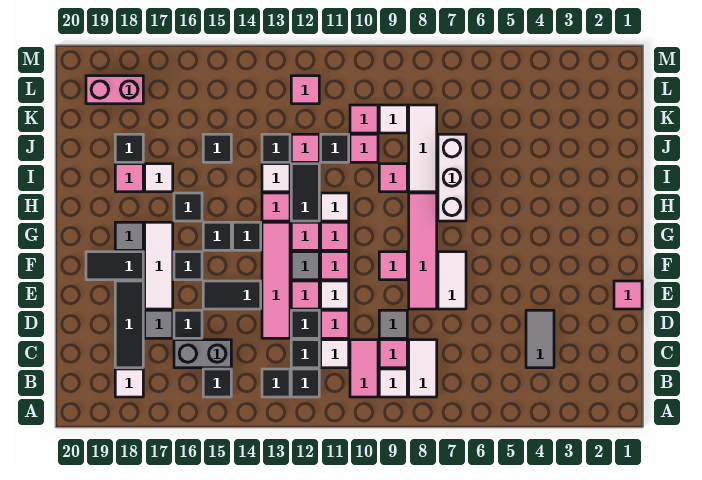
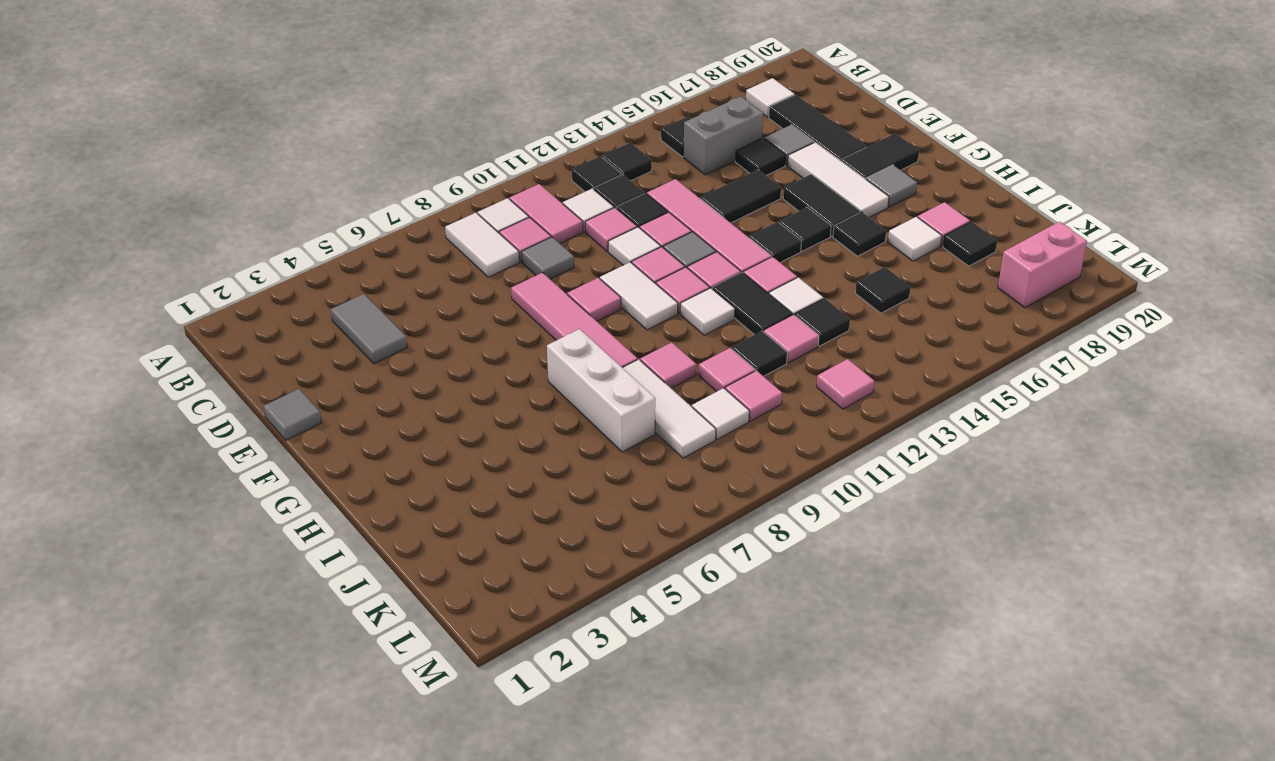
pink tile E1 level 1 -> grey tile E1 level 1
white tile E7:F7 level 1 -> white tile F10:G10 level 1
black tile F16 level 1 -> black tile F16:G16 level 1

